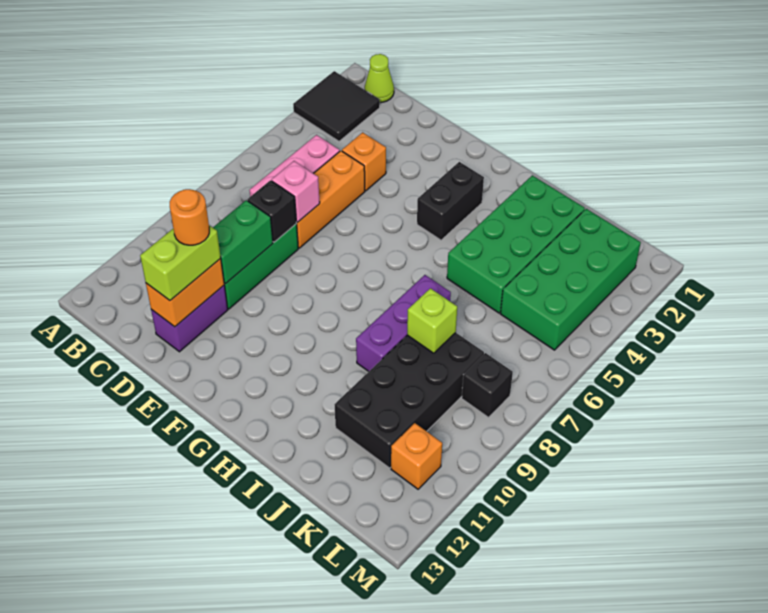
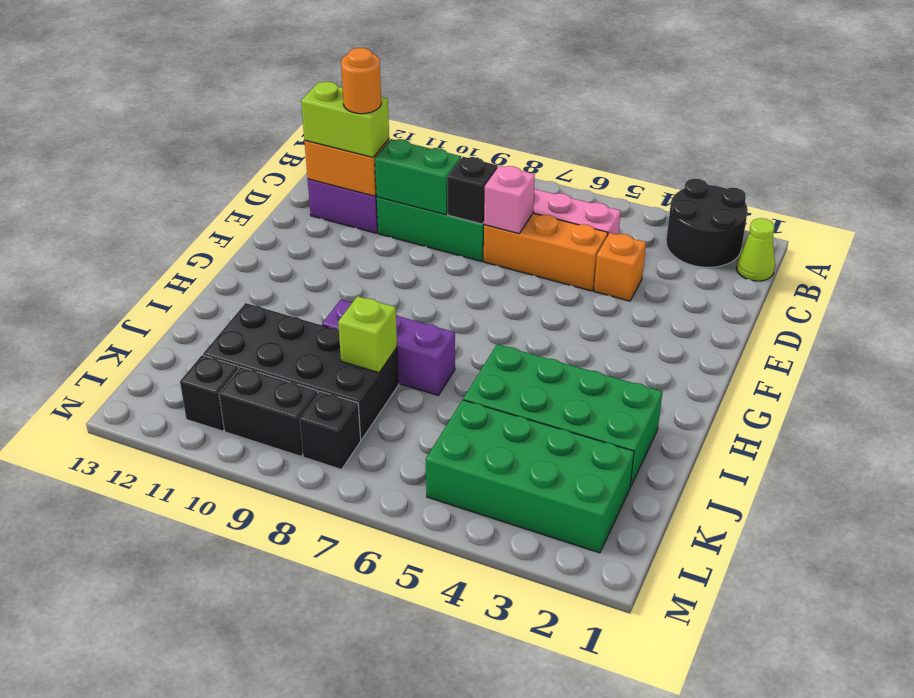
black tile A2:B3 level 1 -> black round brick A2:B3 level 1
black brick G3:G4 level 1 -> black brick L9:L10 level 1
orange brick L11 level 1 -> black brick L11 level 1

